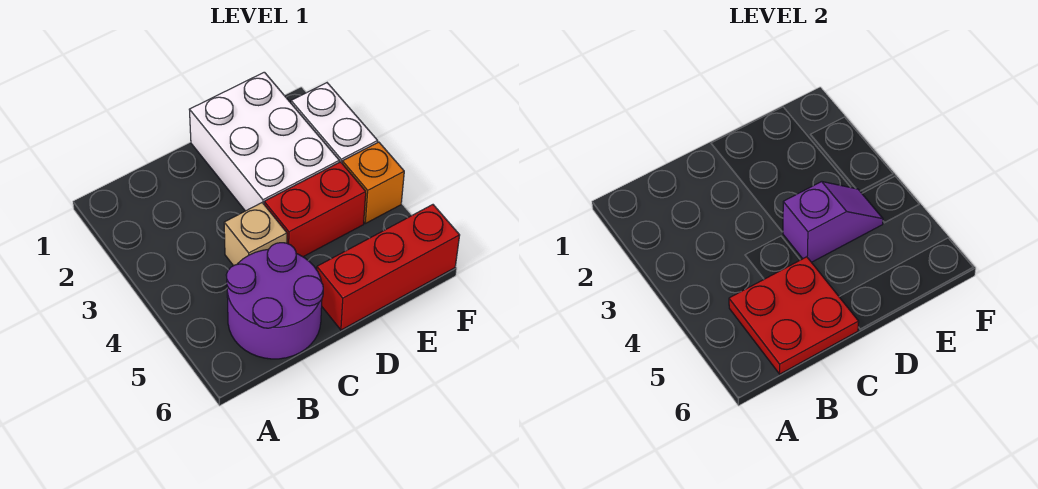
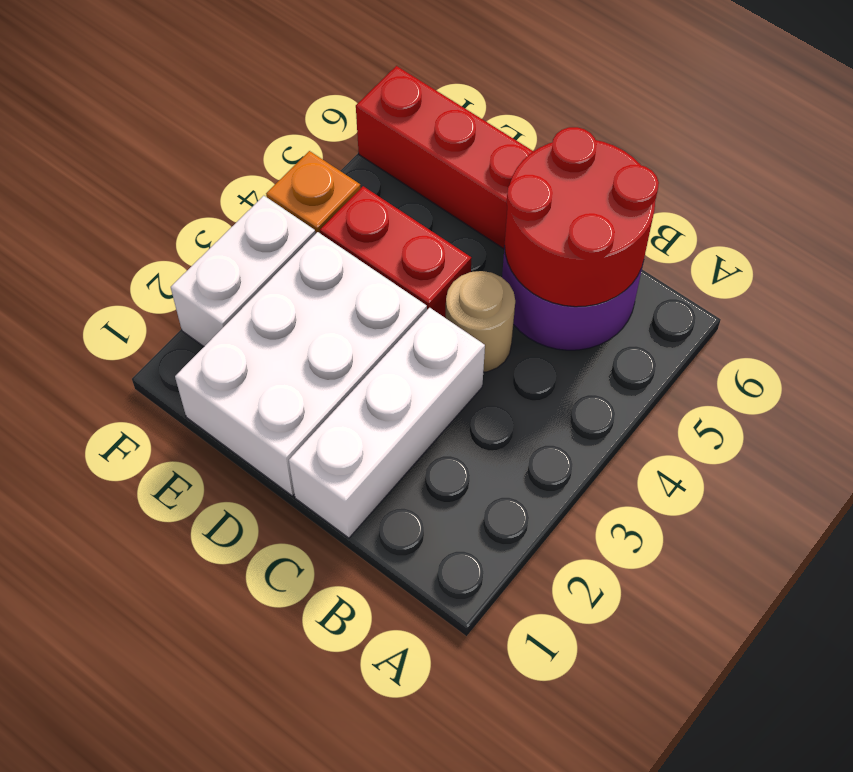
red plate B5:C6 level 2 -> red round brick B5:C6 level 2
none -> white brick C1:C3 level 1
tan brick C4 level 1 -> tan round brick C4 level 1
purple slope D4:E4 level 2 top D -> none

